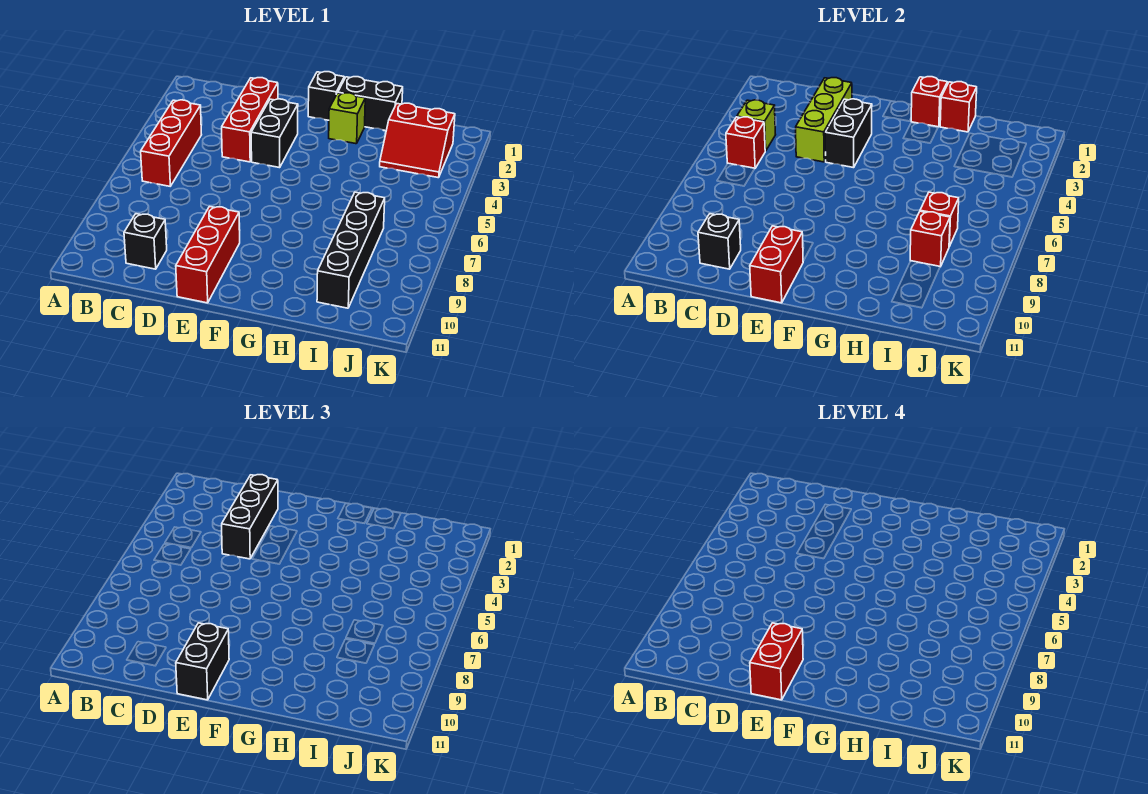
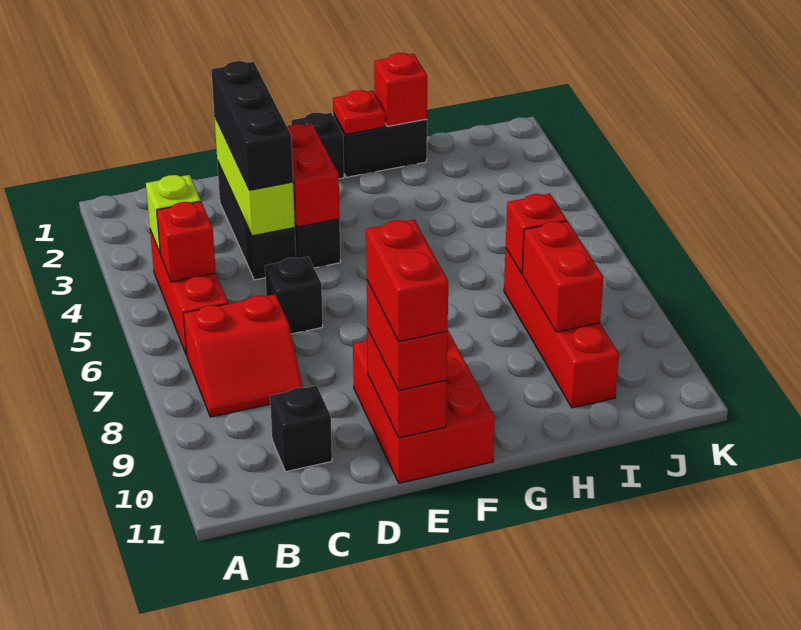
black brick C10 level 2 -> black brick D6 level 1
red brick D2:D4 level 1 -> black brick D2:D4 level 1
black brick E3:E4 level 2 -> red brick E3:E4 level 2
red brick E9:E11 level 1 -> red brick E9:F11 level 1
black brick E10:E11 level 3 -> red brick E10:E11 level 3
red brick G1 level 2 -> red plate G1 level 2
lime brick G2 level 1 -> none
red slope I2:J3 level 1 top 2 -> red slope B7:C8 level 1 top 7
black brick I7:I10 level 1 -> red brick I7:I10 level 1
red brick I8 level 2 -> red brick I8:I9 level 2

